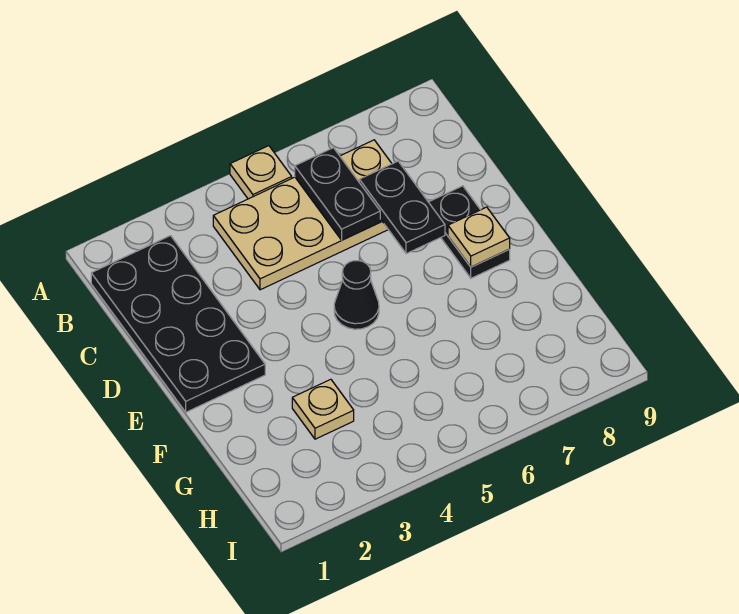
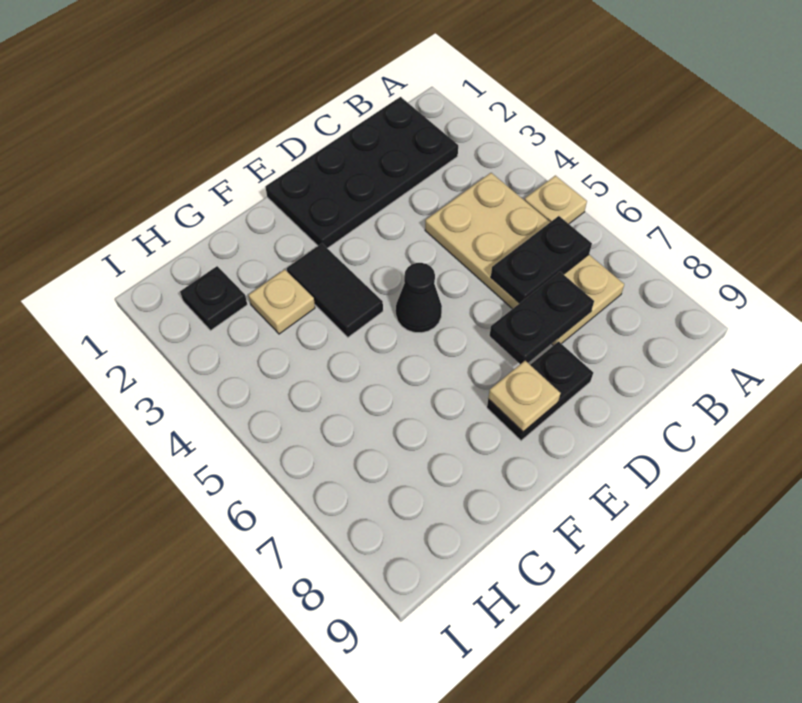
none -> black tile F3:F4 level 1
none -> black plate H2 level 1

